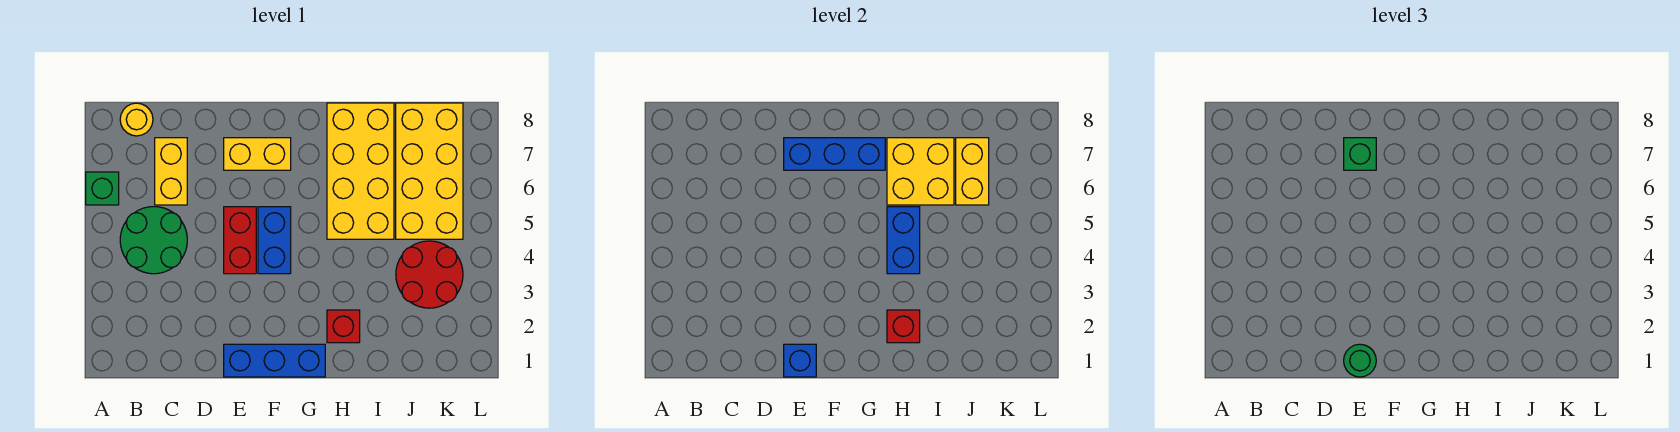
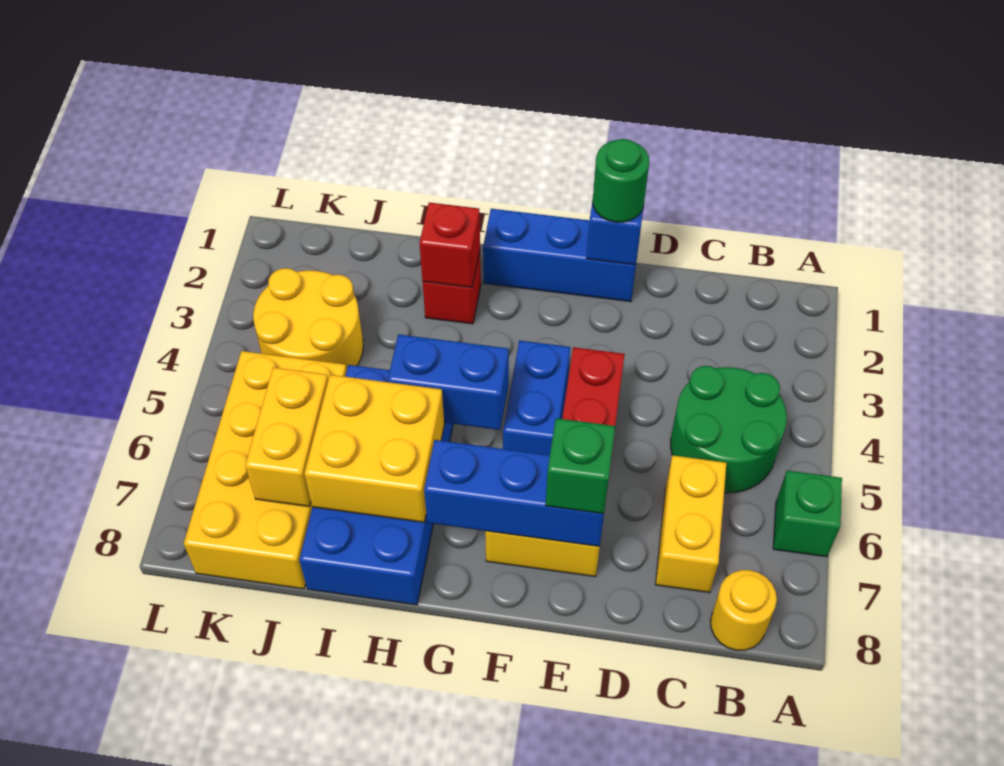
blue brick H4:H5 level 2 -> blue brick G5:H5 level 2
yellow brick H5:I8 level 1 -> blue brick H5:I8 level 1
red round brick J3:K4 level 1 -> yellow round brick J3:K4 level 1

